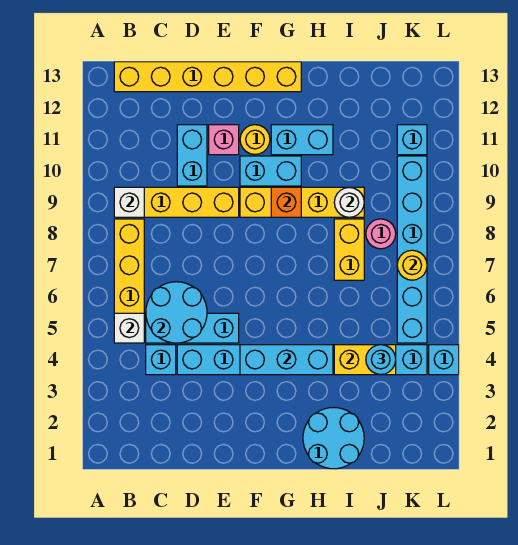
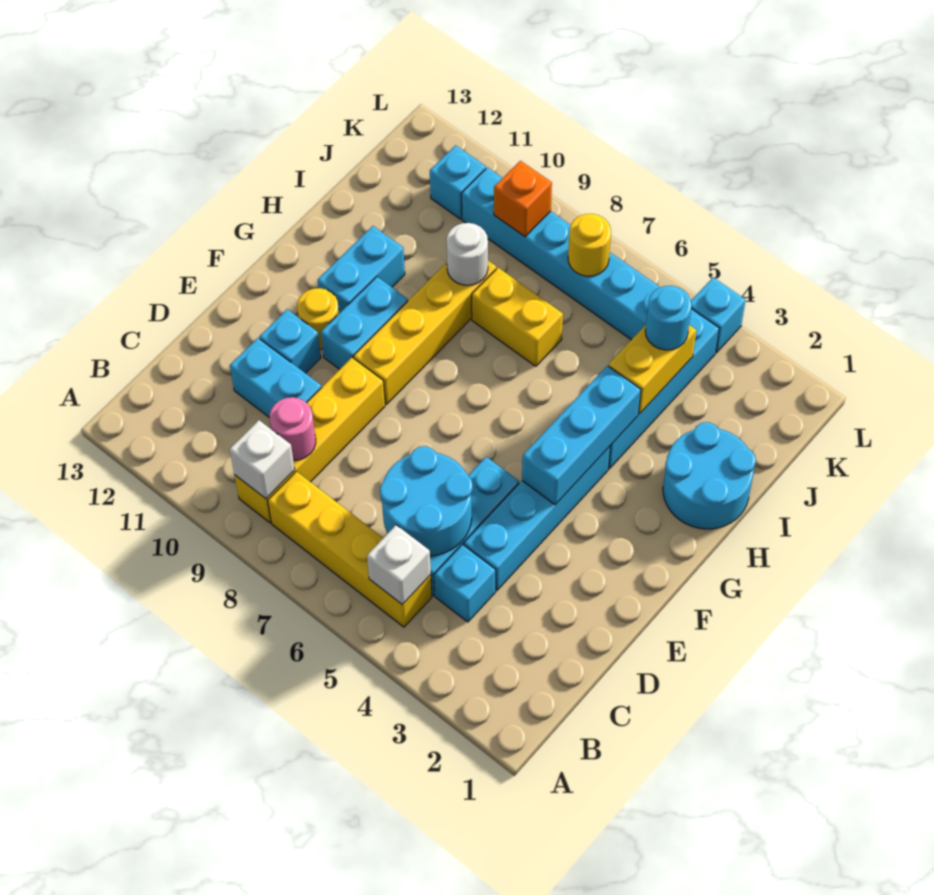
yellow brick B13:G13 level 1 -> none
pink brick E11 level 1 -> cyan brick E11 level 1
orange brick G9 level 2 -> orange brick K9 level 2
pink round brick J8 level 1 -> pink round brick C9 level 2

